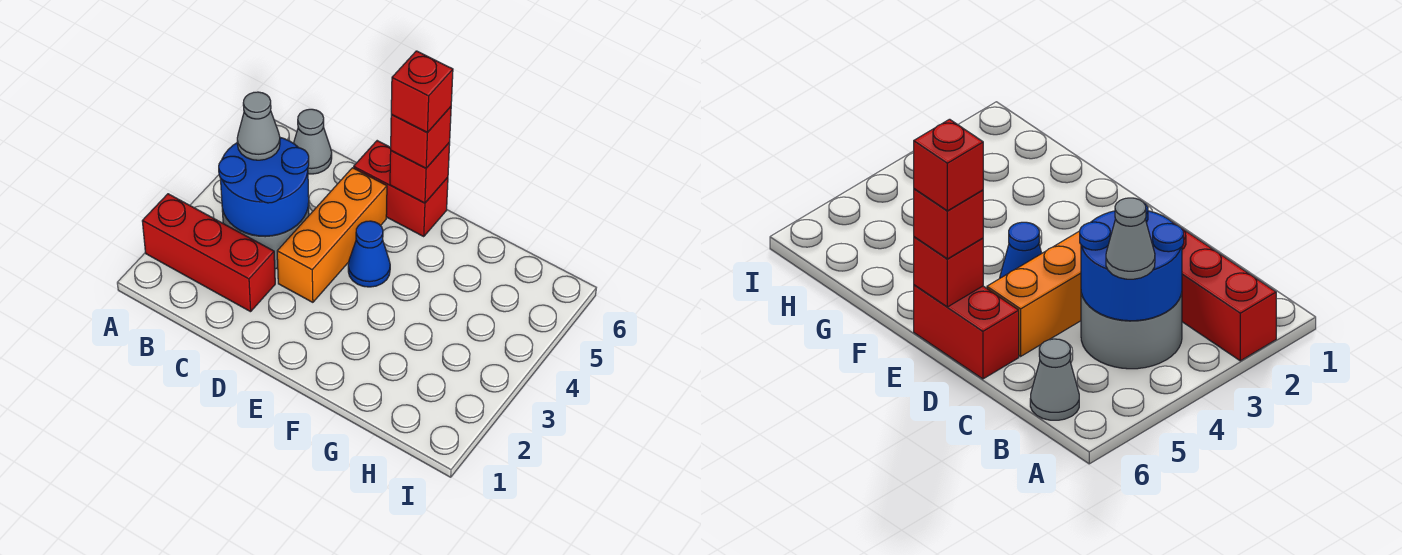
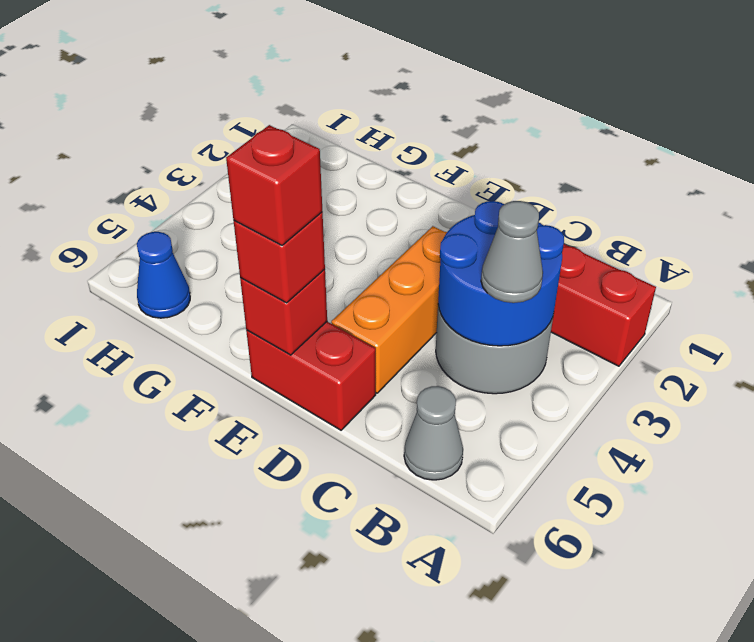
blue cone E4 level 1 -> blue cone H6 level 1

